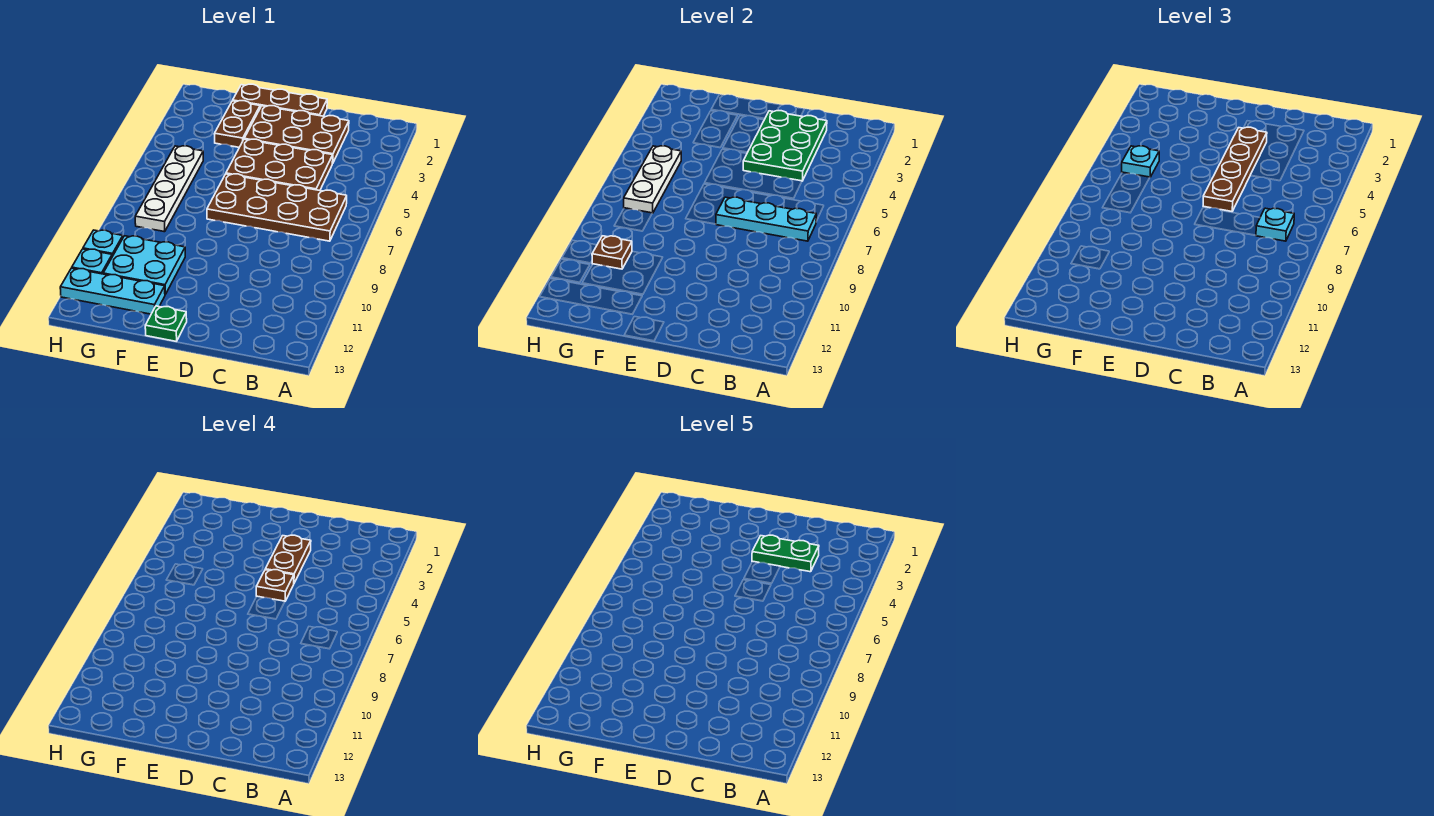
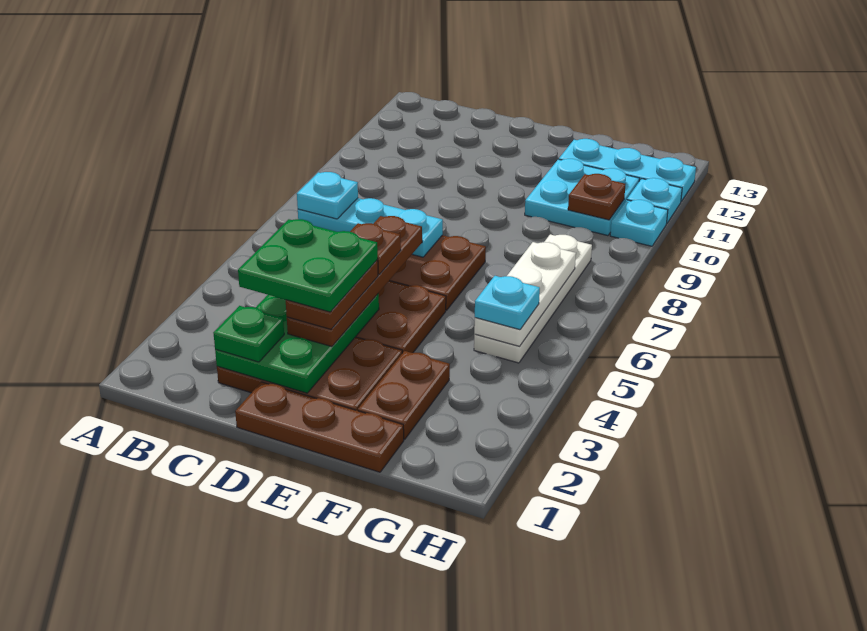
green plate C3:D3 level 5 -> green plate C3:D4 level 5
green plate E13 level 1 -> green plate C2 level 3

